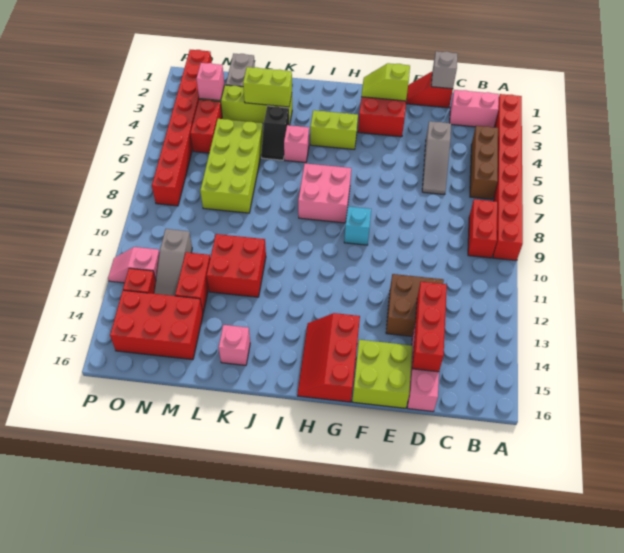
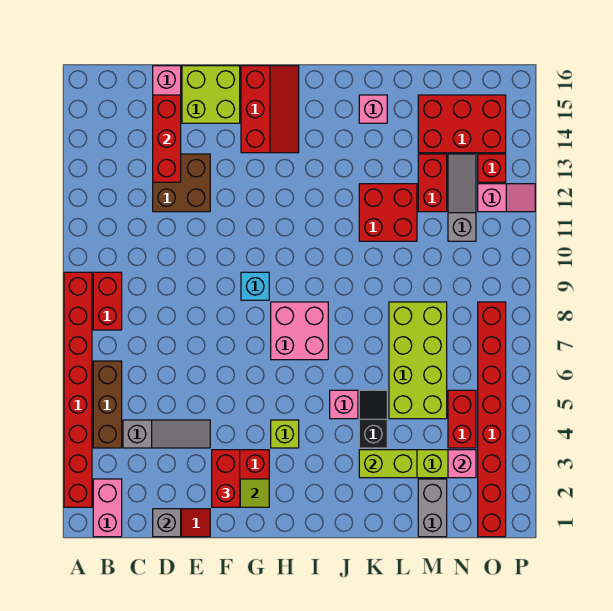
pink brick B2:C2 level 1 -> pink brick B1:B2 level 1
grey slope D4:D6 level 1 top 4 -> grey slope C4:E4 level 1 top C
none -> red brick F2:F3 level 3
lime brick H4:I4 level 1 -> lime brick H4 level 1

